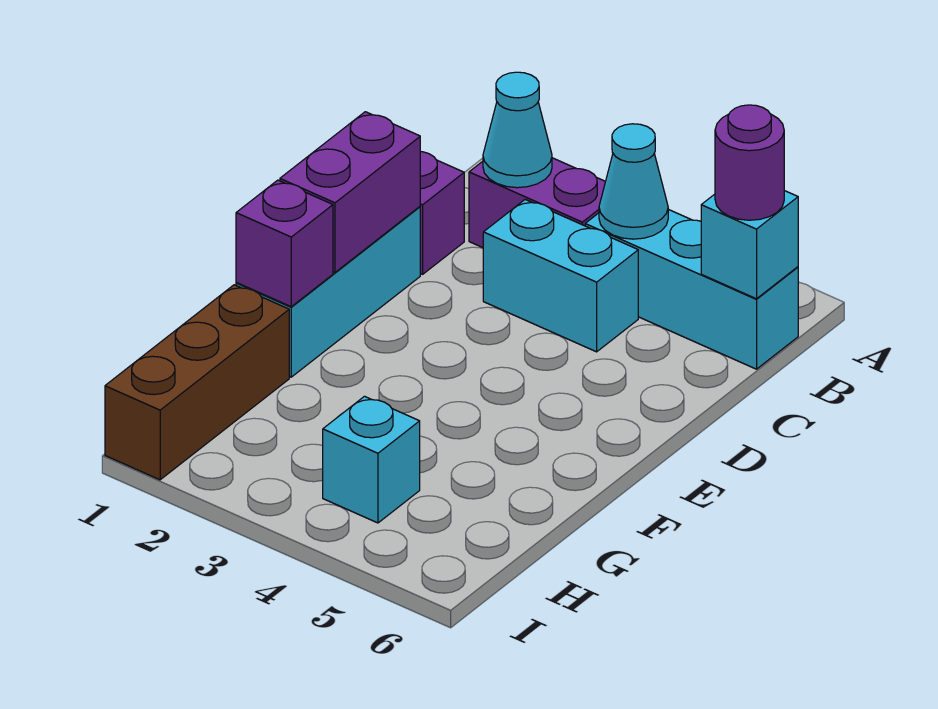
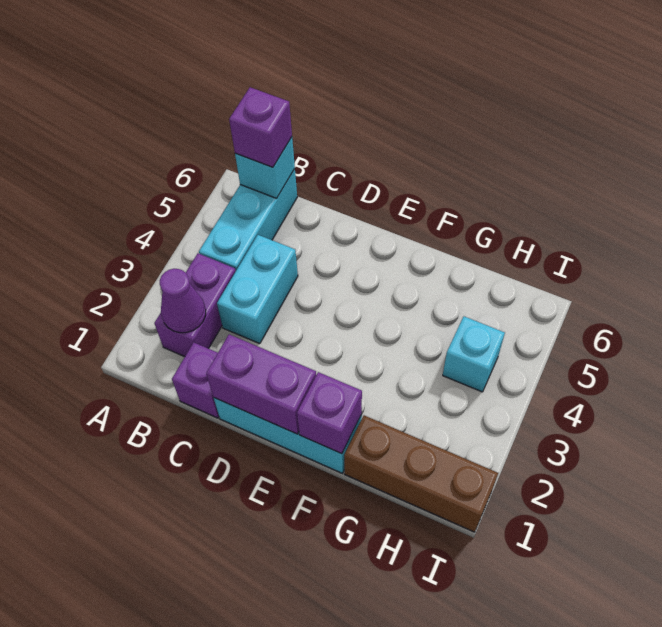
cyan cone B2 level 2 -> purple cone B2 level 2
cyan cone B4 level 2 -> none
purple round brick B6 level 3 -> purple brick B6 level 3

